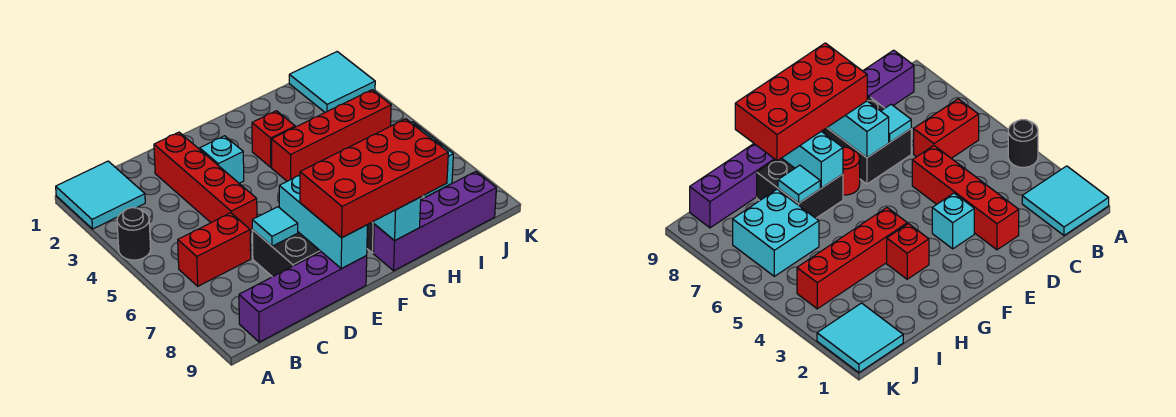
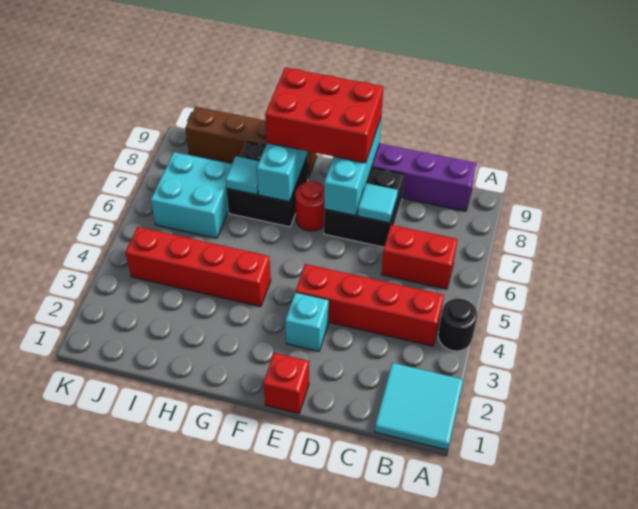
red brick D2:D5 level 1 -> red brick B4:E4 level 1
red brick E8:H9 level 3 -> red brick E8:G9 level 3
red brick G3 level 1 -> red brick E1 level 1
purple brick G9:J9 level 1 -> brown brick G9:J9 level 1
cyan tile J1:K2 level 1 -> none

